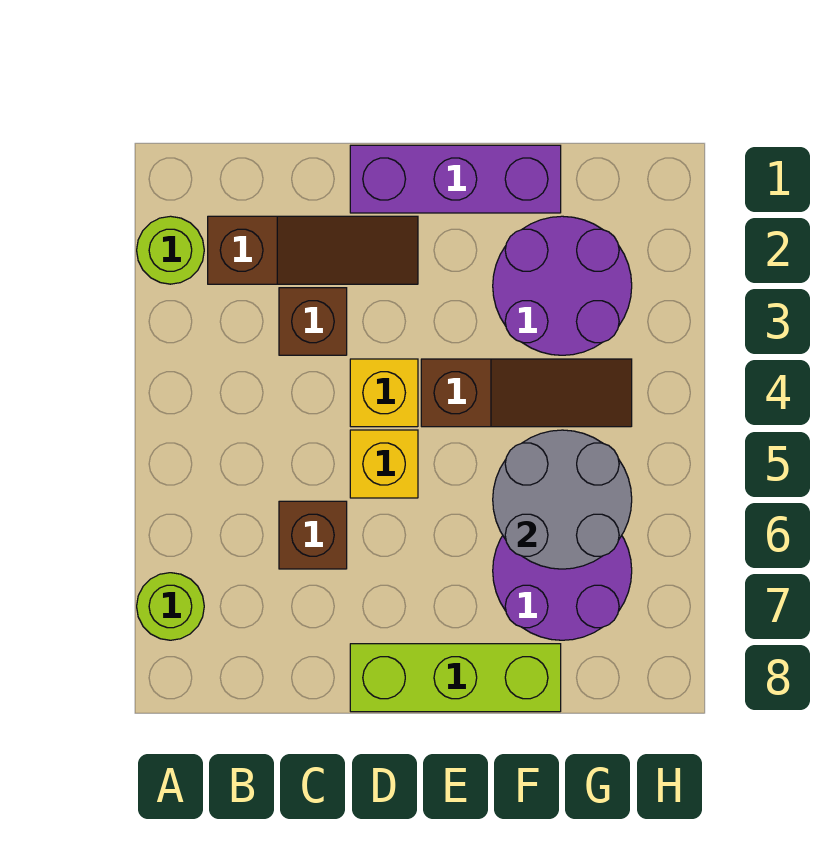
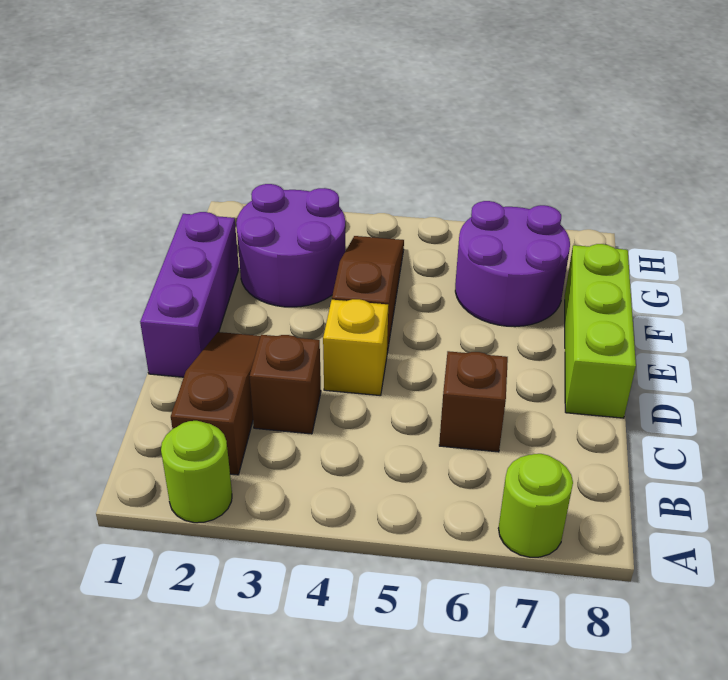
yellow brick D5 level 1 -> none
grey round brick F5:G6 level 2 -> none

